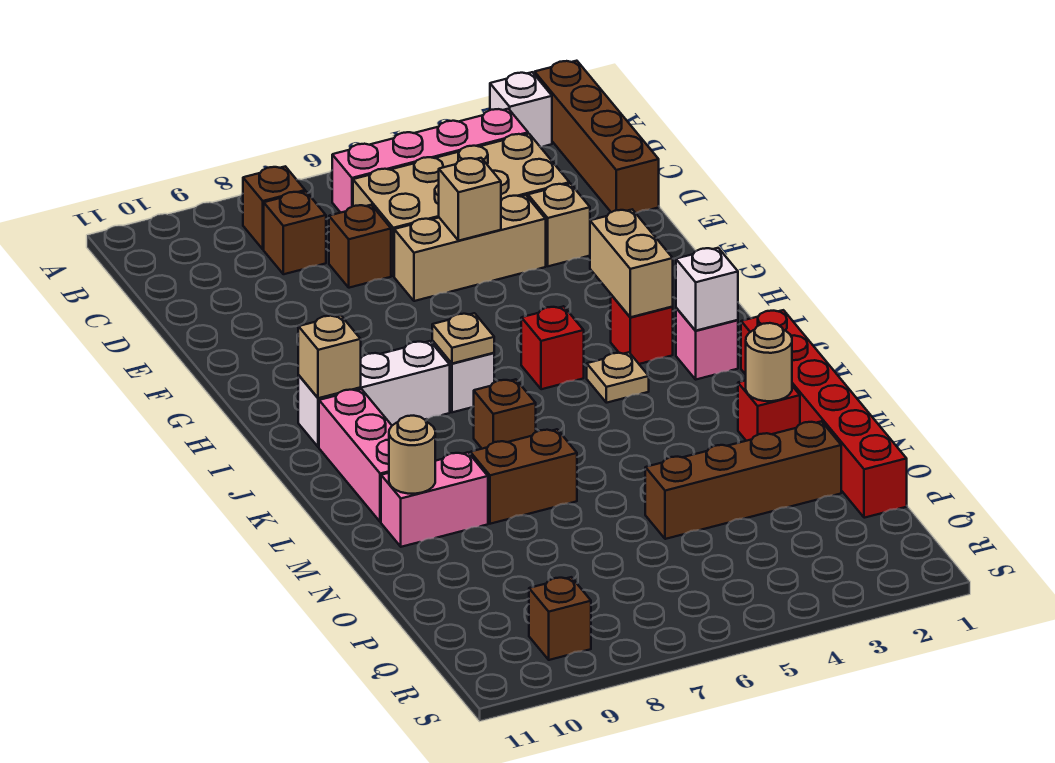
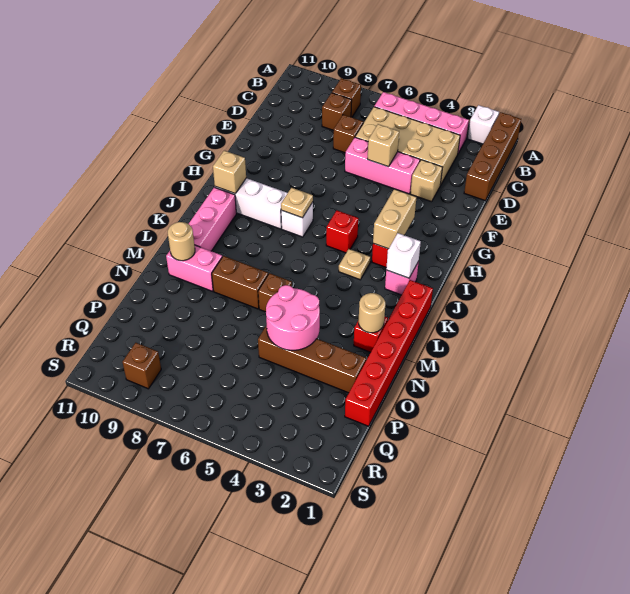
tan brick E4:E6 level 1 -> pink brick E4:E6 level 1
brown brick K7 level 1 -> brown brick M6 level 1
none -> pink round brick N4:O5 level 2

